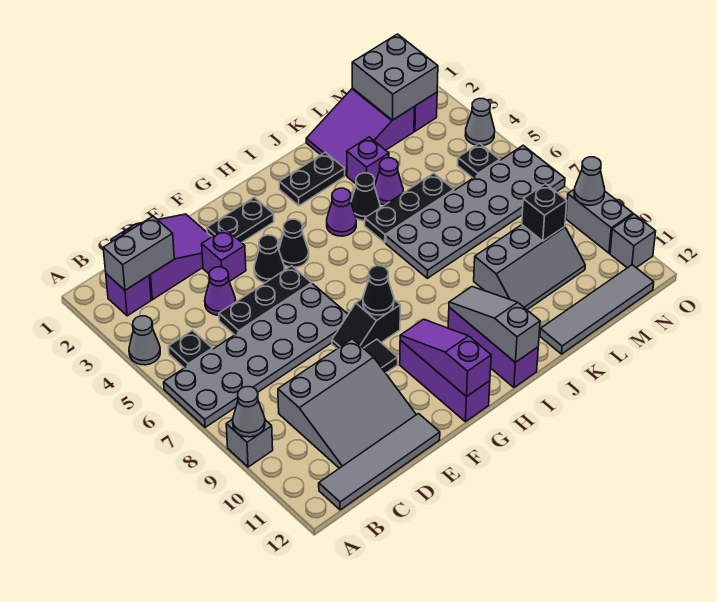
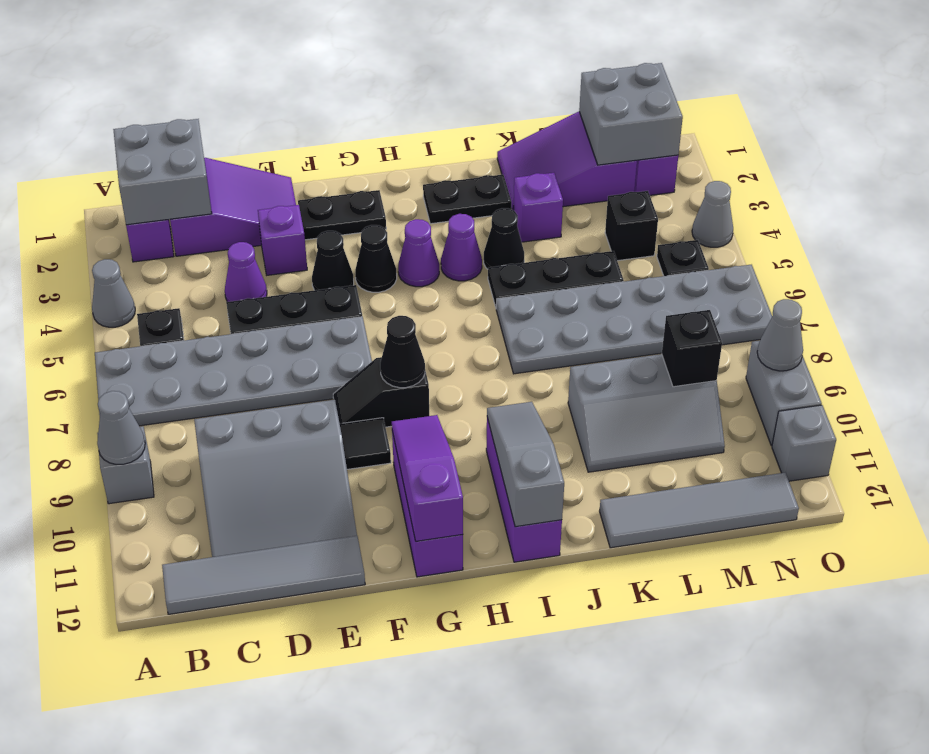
grey brick B2:C2 level 2 -> grey brick B1:C2 level 2
purple cone K4 level 1 -> purple cone H4 level 1
none -> black brick M4 level 1

